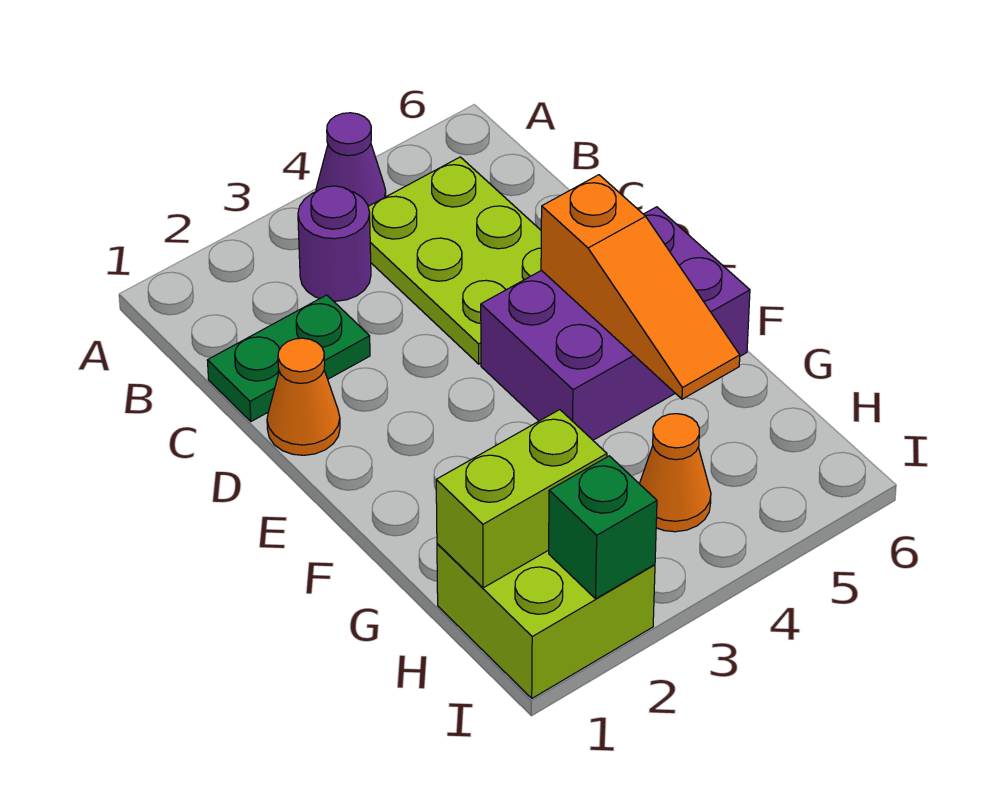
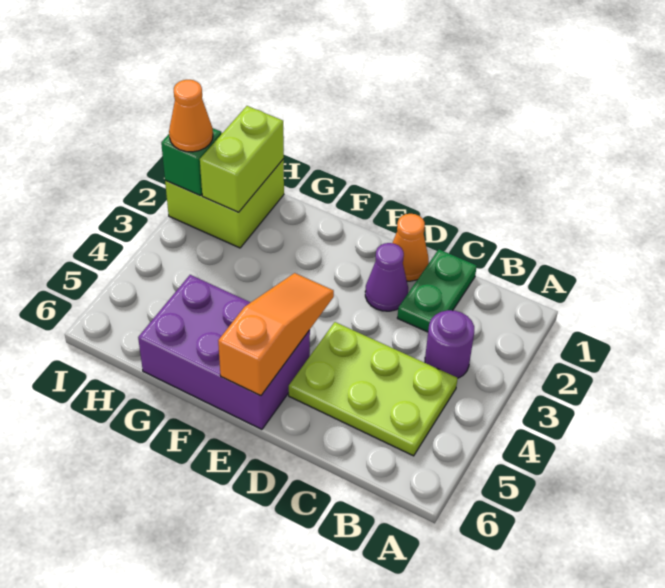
purple cone A4 level 1 -> purple cone D2 level 1
purple brick E4:F6 level 1 -> purple brick E5:G6 level 1
orange slope E5:G5 level 2 top E -> orange slope E4:E6 level 2 top 6
orange cone H4 level 1 -> orange cone I2 level 3

